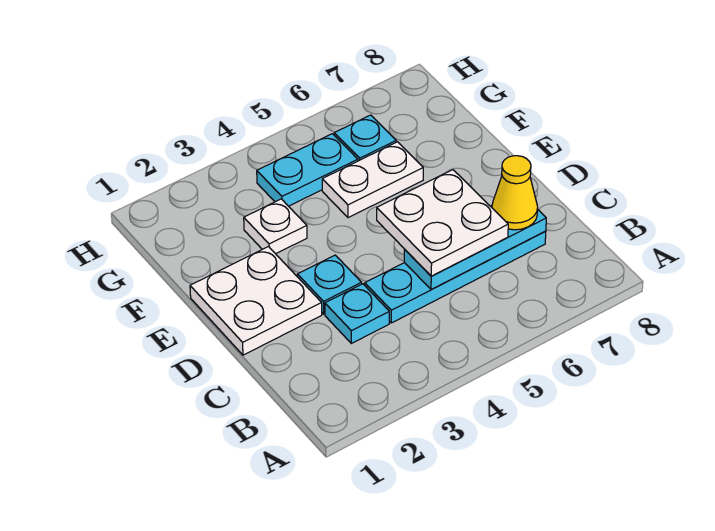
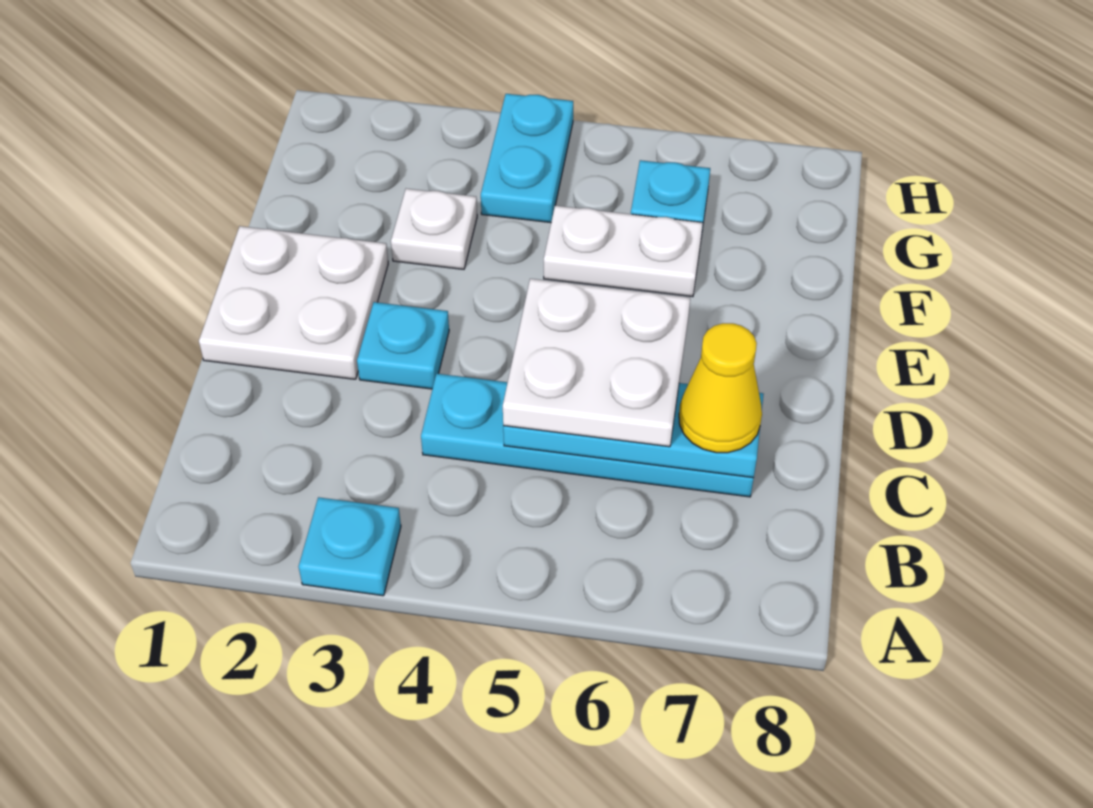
cyan plate C3 level 1 -> cyan plate A3 level 1
cyan plate G4:G5 level 1 -> cyan plate G4:H4 level 1

